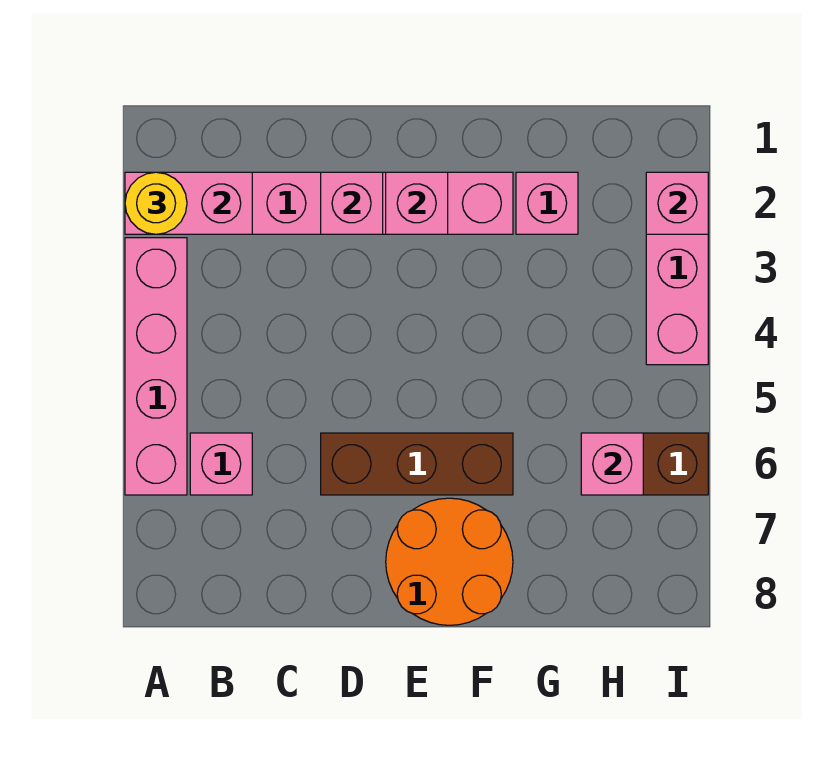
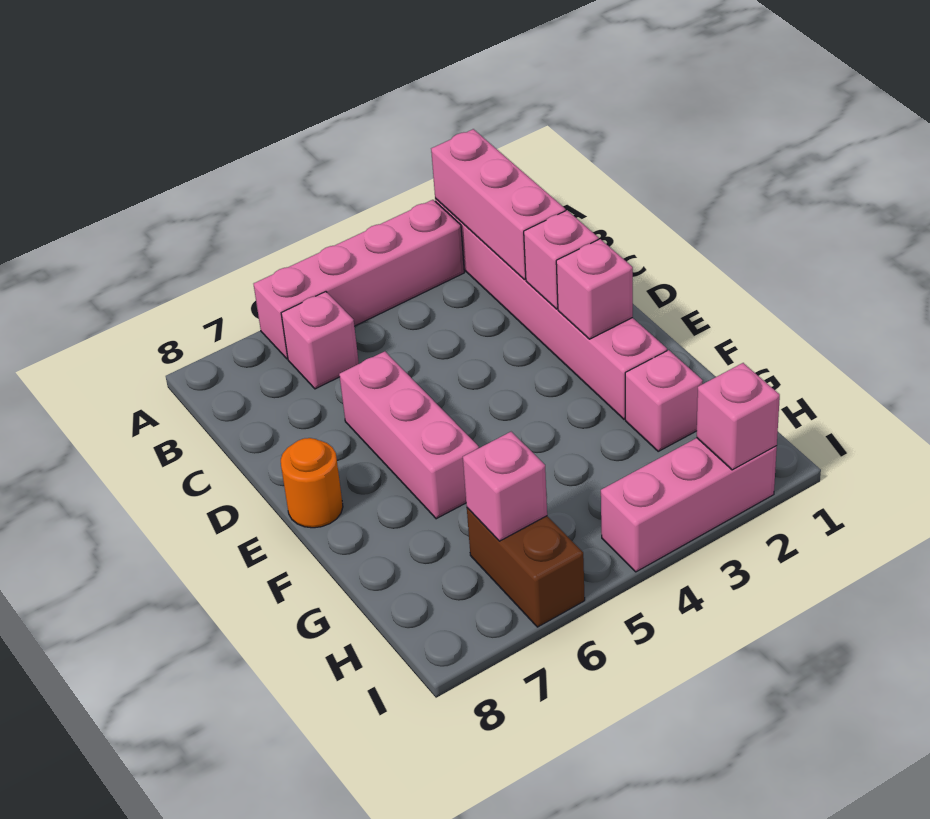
pink brick A2:B2 level 2 -> pink brick A2:C2 level 2
yellow round brick A2 level 3 -> none
brown brick D6:F6 level 1 -> pink brick D6:F6 level 1
orange round brick E7:F8 level 1 -> orange round brick E8 level 1

